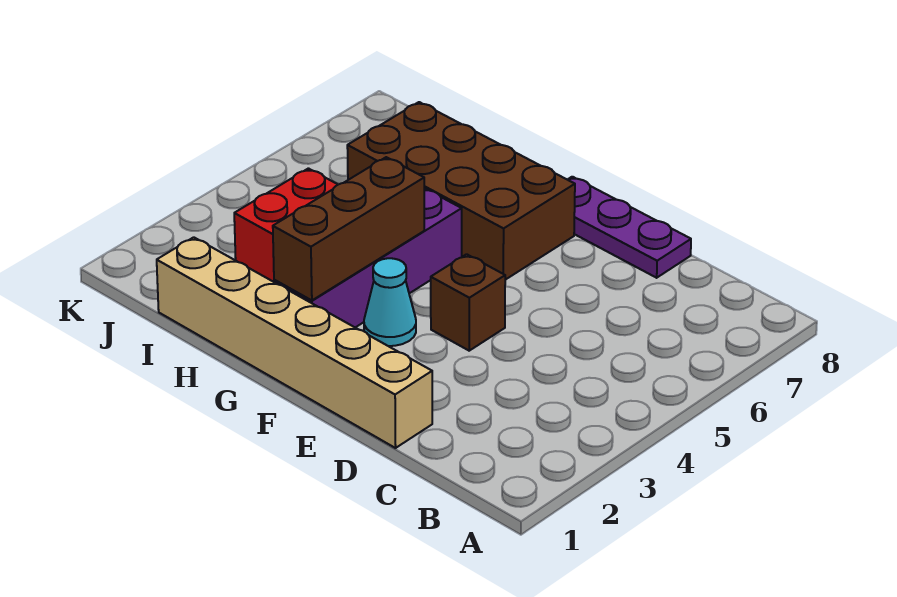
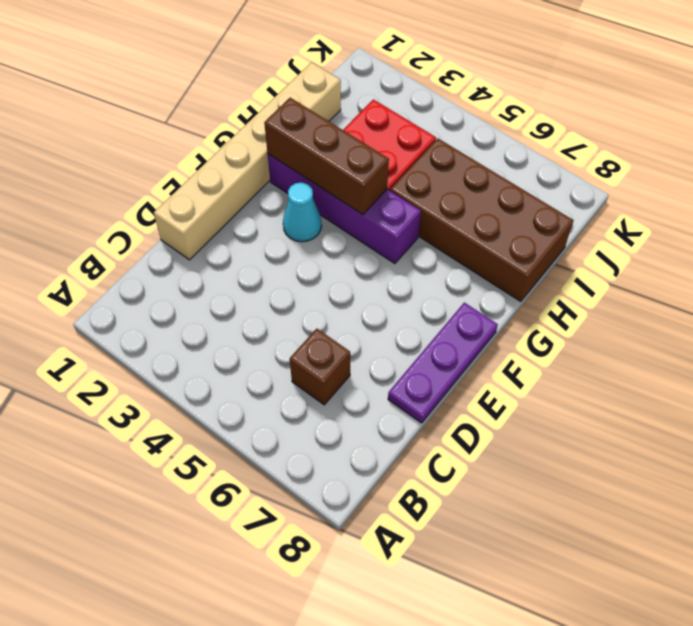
brown brick E4 level 1 -> brown brick C6 level 1
brown brick F6:I7 level 1 -> brown brick H5:I8 level 1

